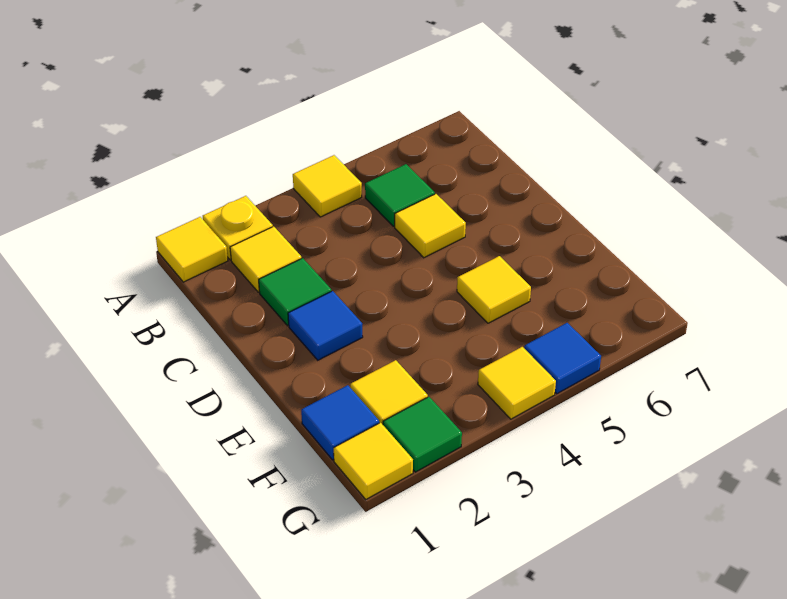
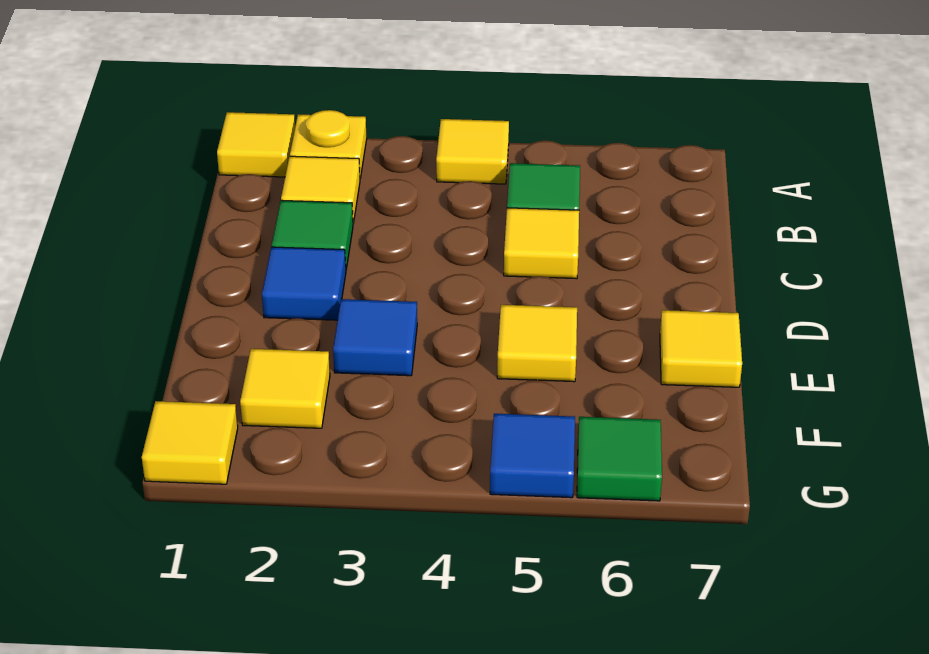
blue tile F1 level 1 -> blue tile E3 level 1
green tile G2 level 1 -> green tile G6 level 1
yellow tile G4 level 1 -> yellow tile E7 level 1

